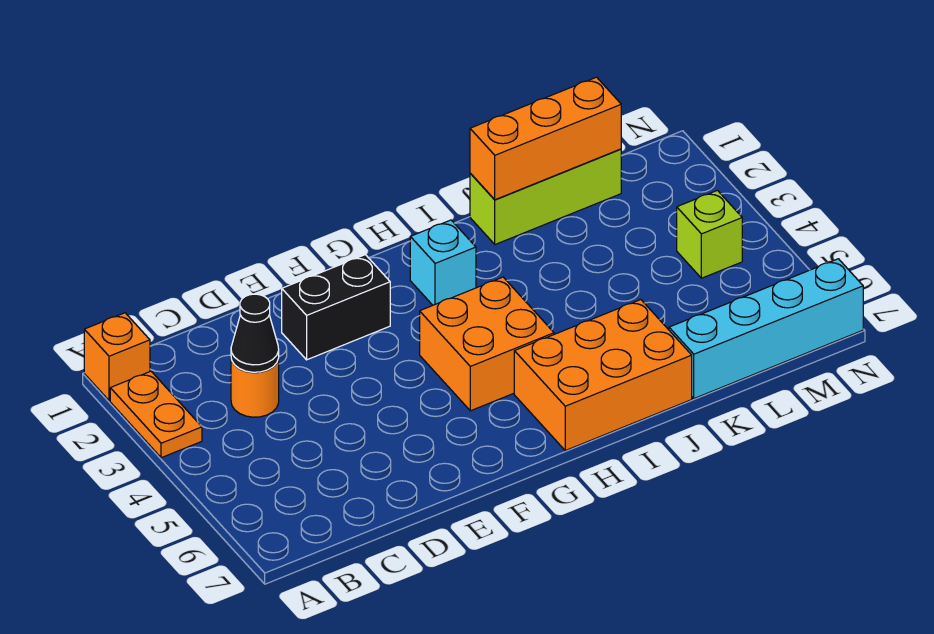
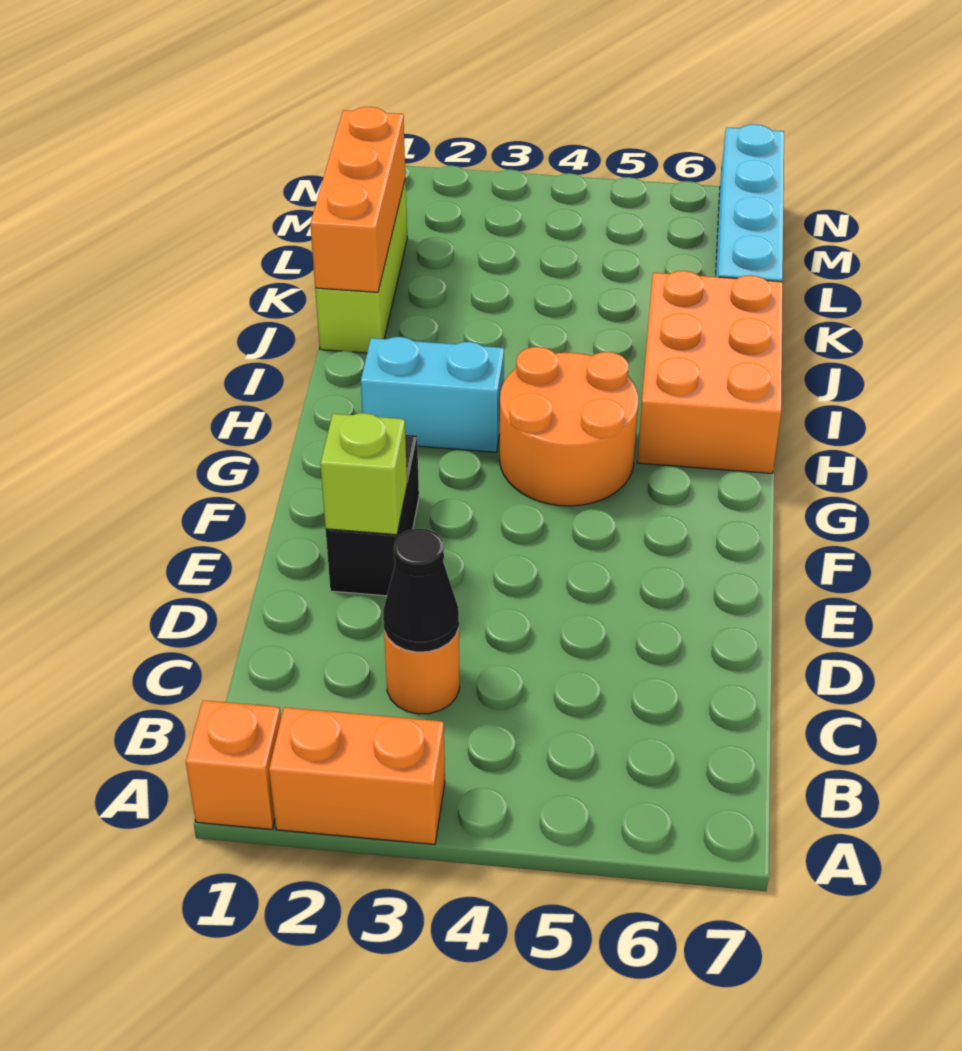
orange plate A2:A3 level 1 -> orange brick A2:A3 level 1
orange brick G4:H5 level 1 -> orange round brick G4:H5 level 1
cyan brick H2 level 1 -> cyan brick H2:H3 level 1
lime brick M4 level 1 -> lime brick E2 level 2

